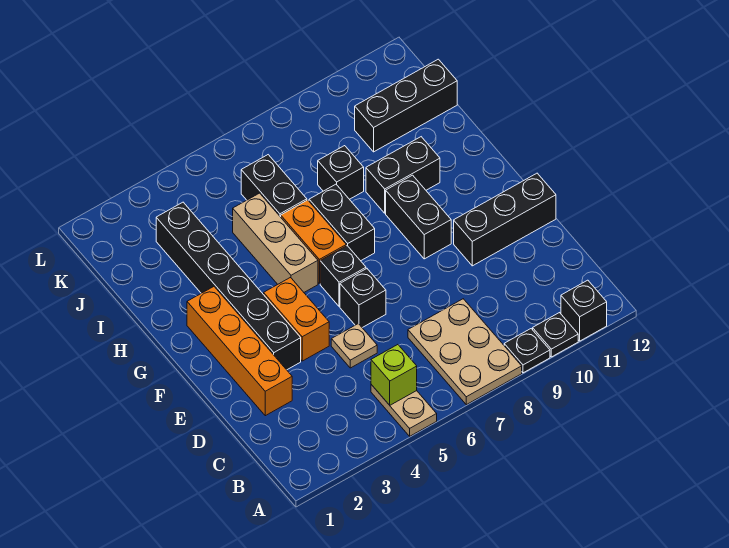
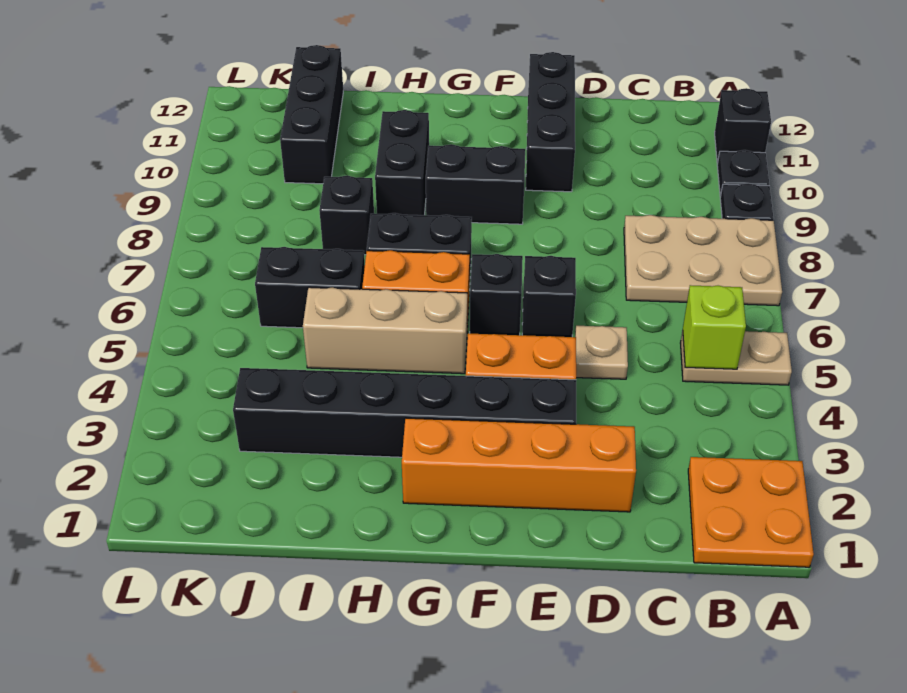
none -> orange plate A1:B2 level 1

